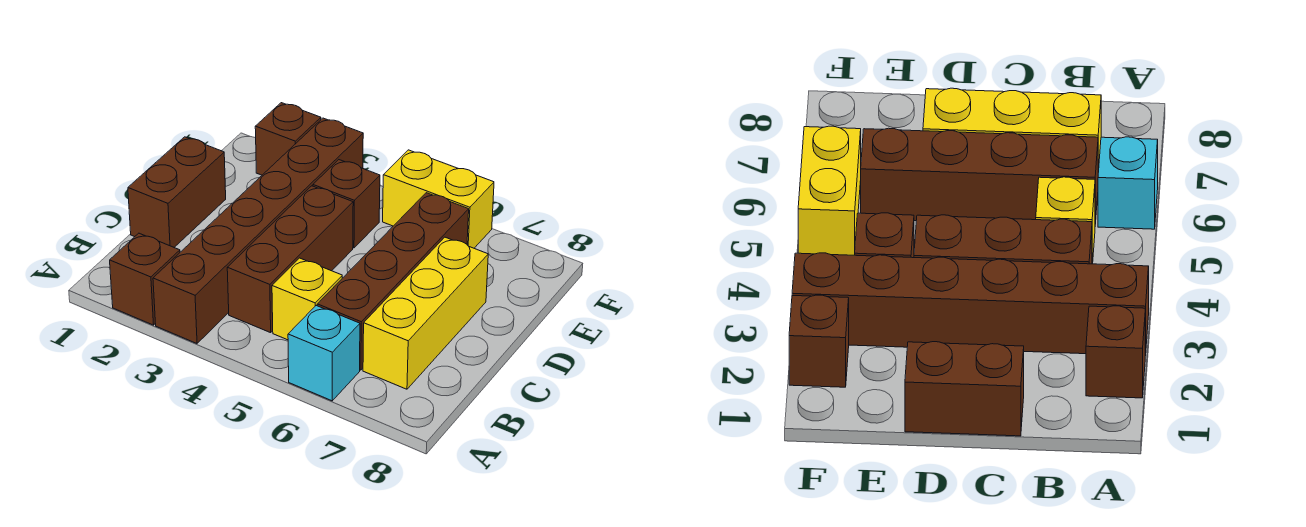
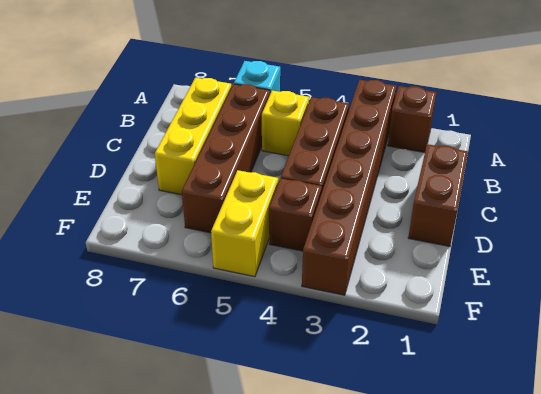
brown brick F2 level 1 -> none
yellow brick F5:F6 level 1 -> yellow brick E5:F5 level 1

